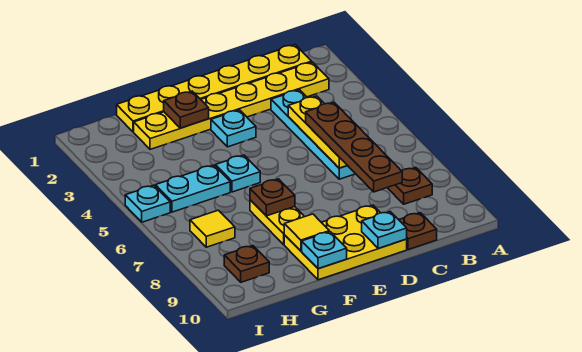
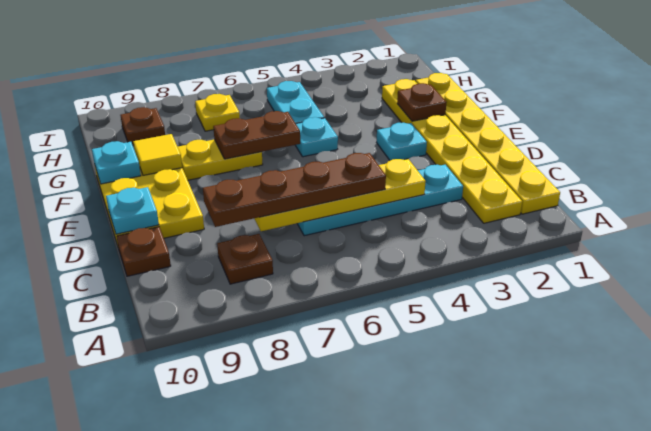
yellow plate C4:C6 level 2 -> yellow plate C4:C7 level 2
brown plate F7 level 2 -> brown plate F6:F7 level 2
yellow tile H7 level 1 -> yellow plate H7 level 1
cyan plate I5 level 1 -> none

